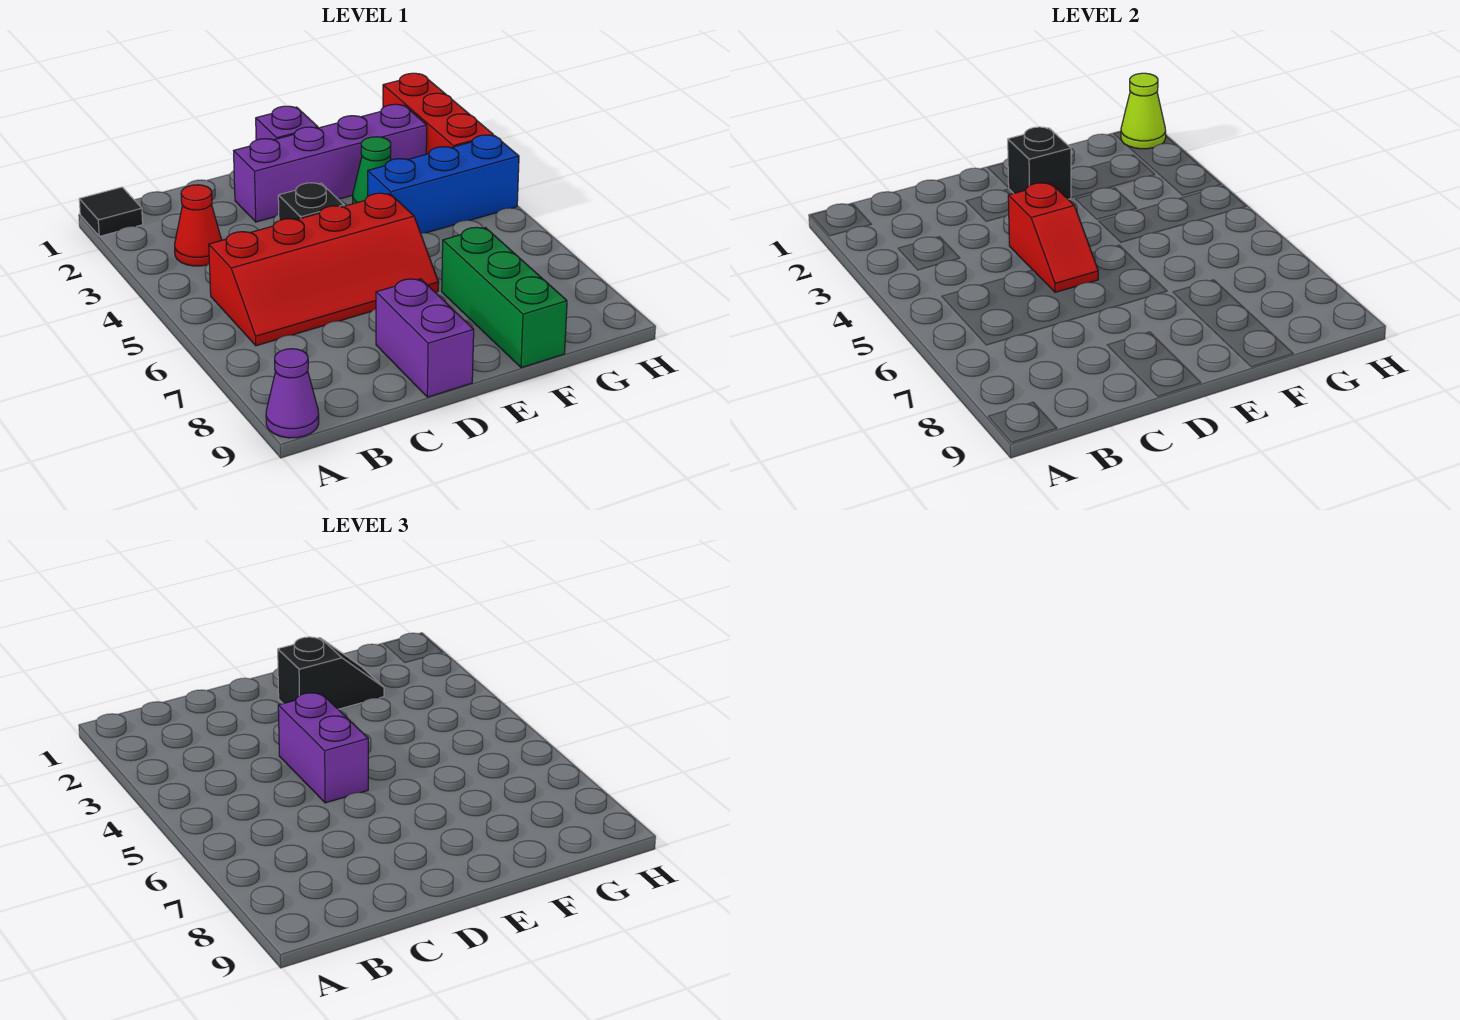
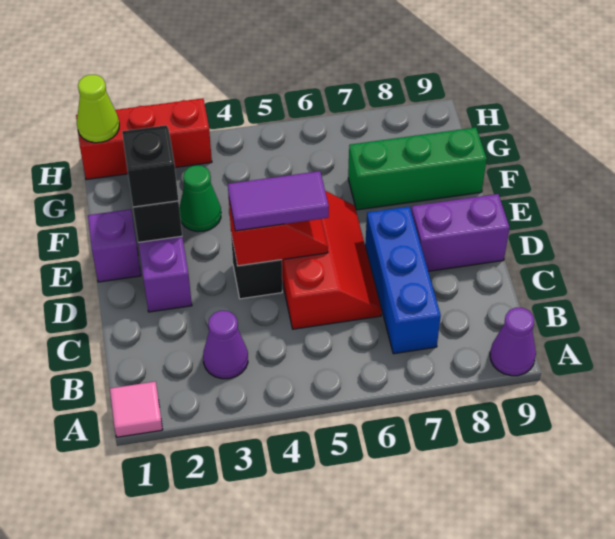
black tile A1 level 1 -> pink tile A1 level 1
red cone B3 level 1 -> purple cone B3 level 1
red slope B5:E6 level 1 top 5 -> red slope C5:E6 level 1 top 5
purple brick D4:D5 level 3 -> purple tile D4:D5 level 3
blue brick F4:H4 level 1 -> blue brick B7:D7 level 1

